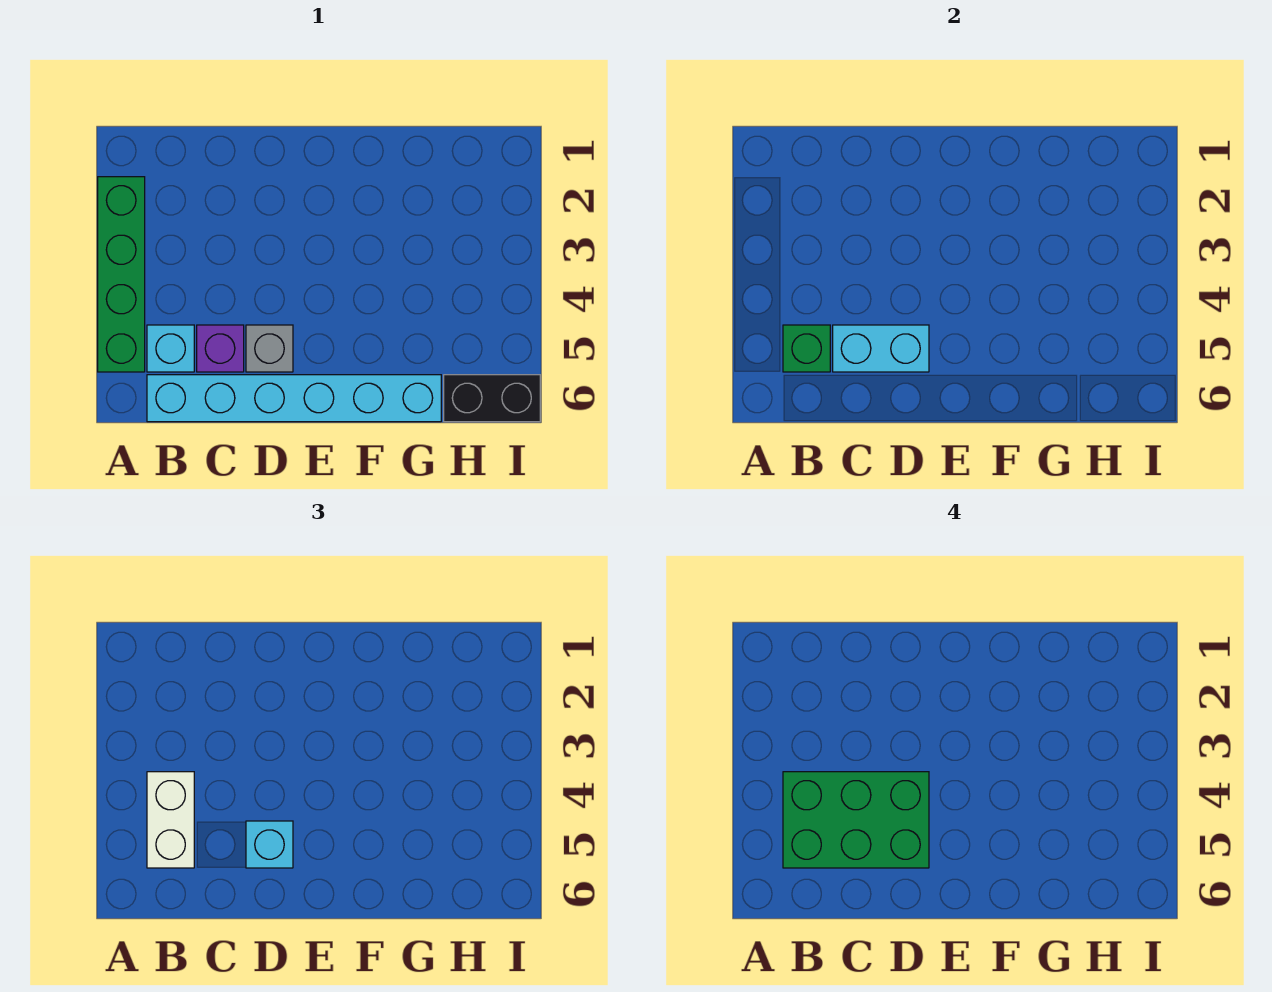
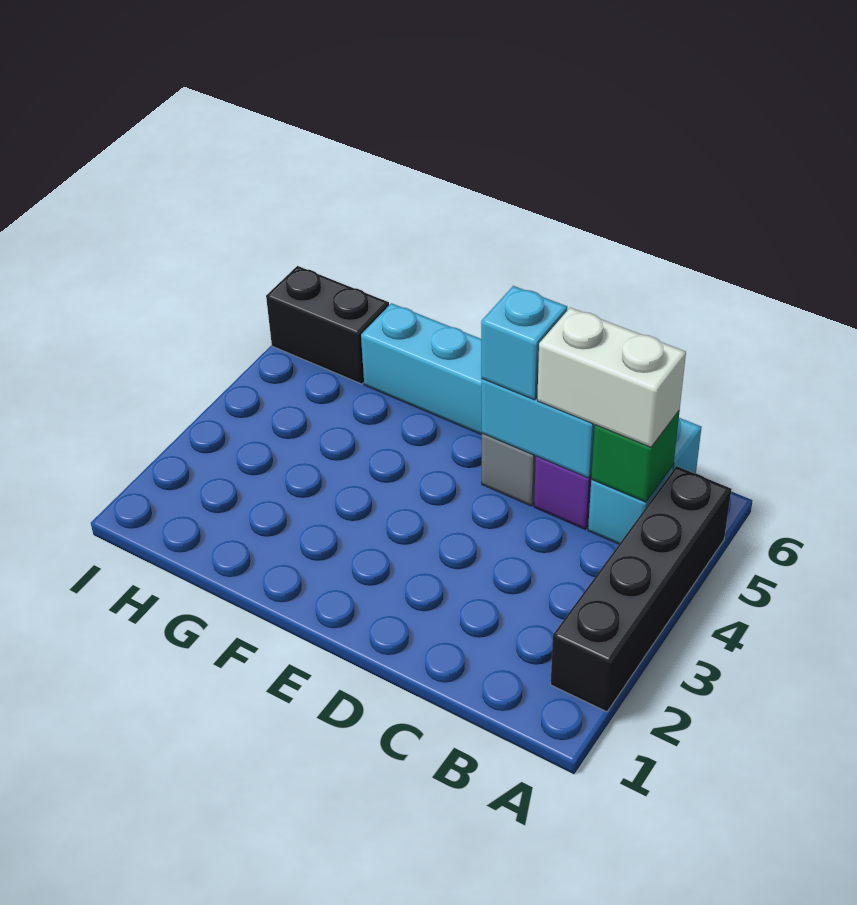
green brick A2:A5 level 1 -> black brick A2:A5 level 1
white brick B4:B5 level 3 -> white brick B5:C5 level 3
green brick B4:D5 level 4 -> none

